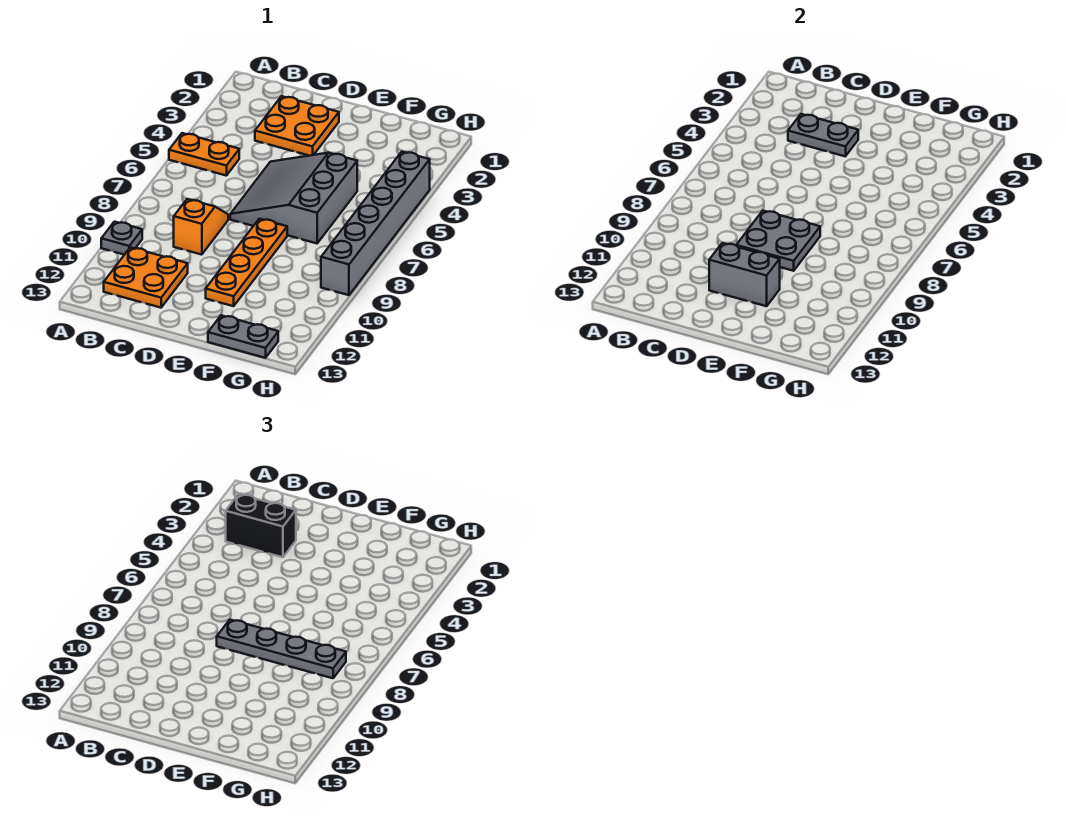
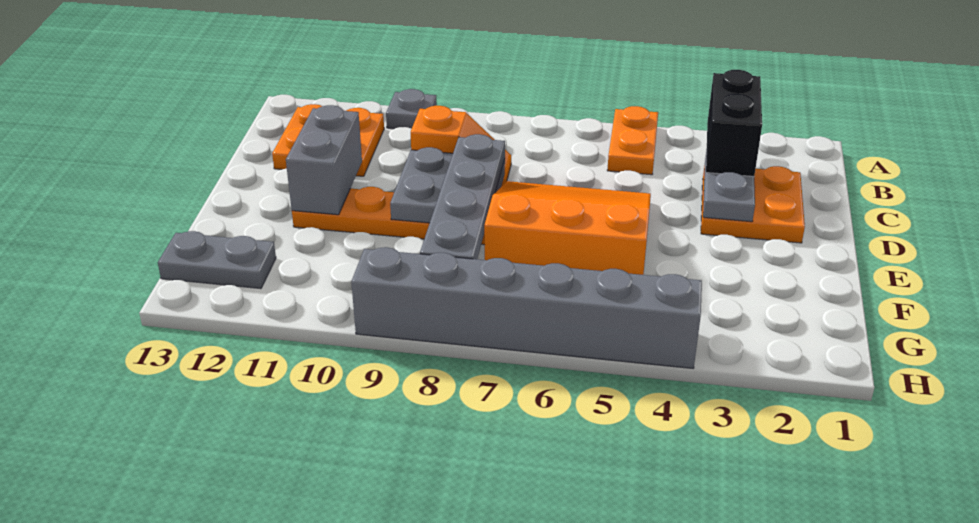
grey slope D5:F7 level 1 top F -> orange slope D5:F7 level 1 top F
grey plate F13:G13 level 1 -> grey plate G12:G13 level 1

